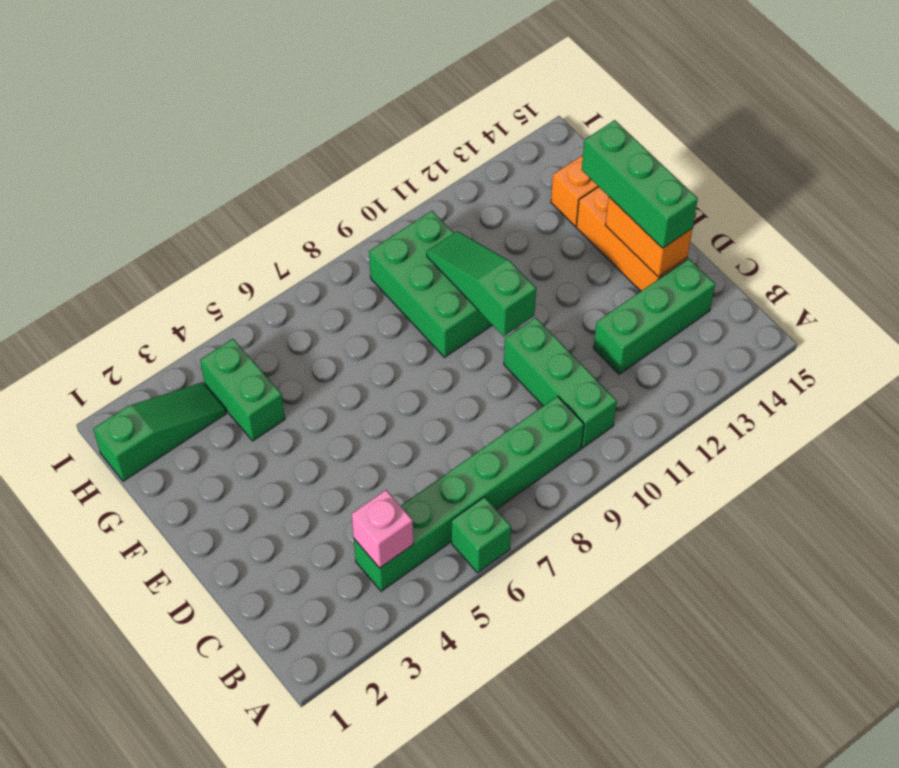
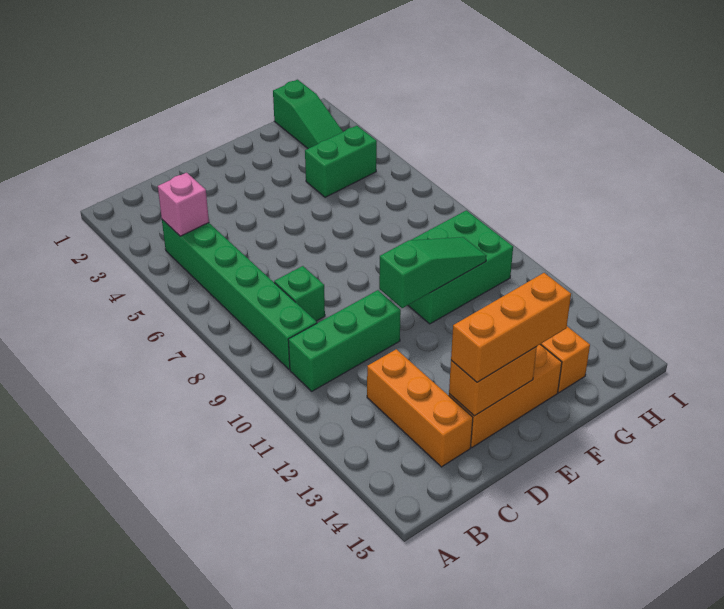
green brick A6 level 1 -> green brick C8 level 1
green brick C12:C14 level 1 -> orange brick C12:C14 level 1
green brick D14:F14 level 3 -> orange brick D14:F14 level 3

